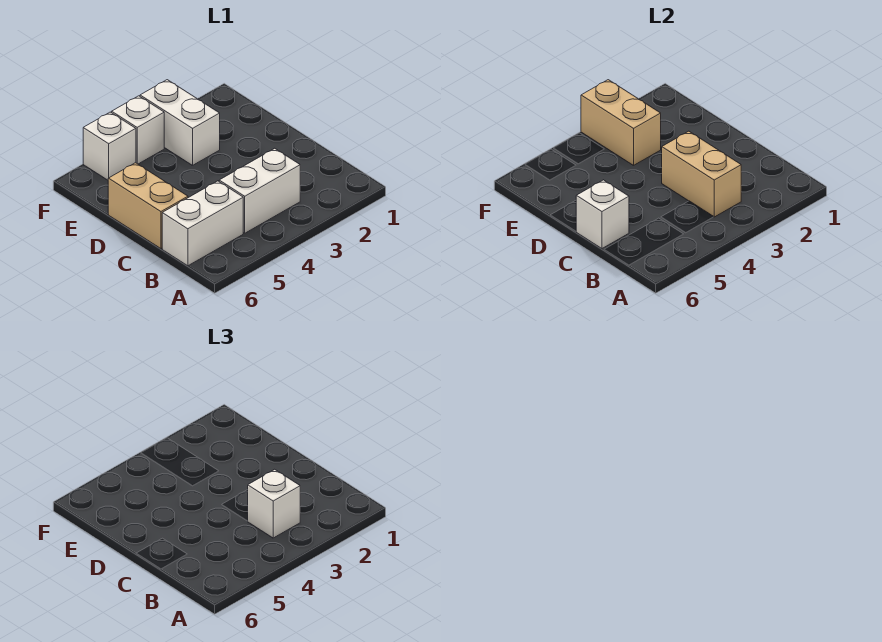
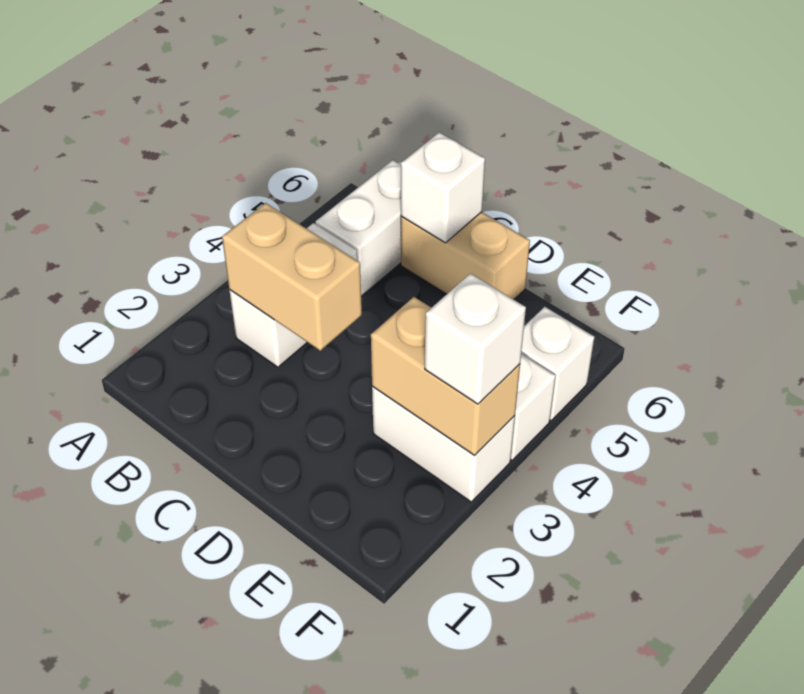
white brick B3 level 3 -> white brick F3 level 3

